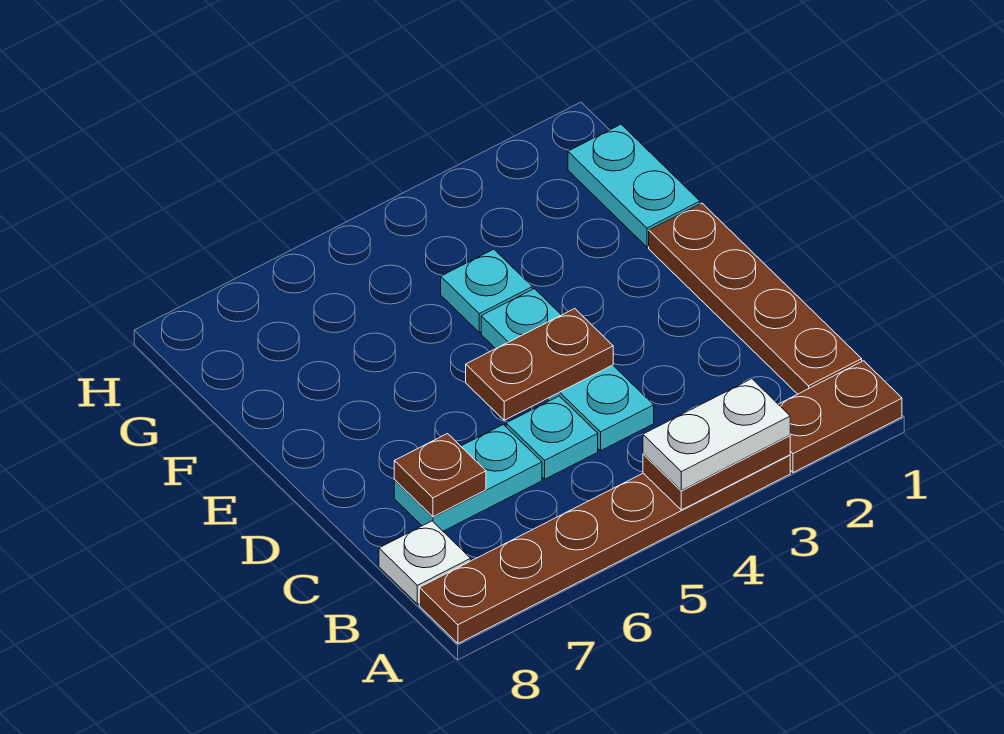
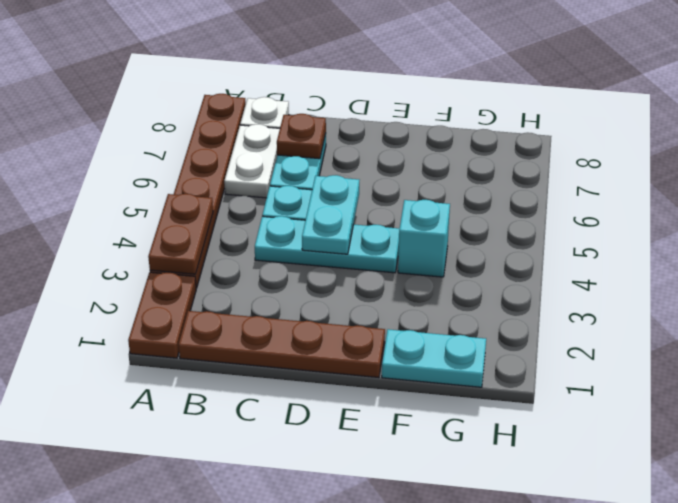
white plate A3:A4 level 3 -> white plate B6:B7 level 1
brown plate D4:D5 level 2 -> cyan plate D4:D5 level 2
cyan plate F4 level 1 -> cyan brick F4 level 1

